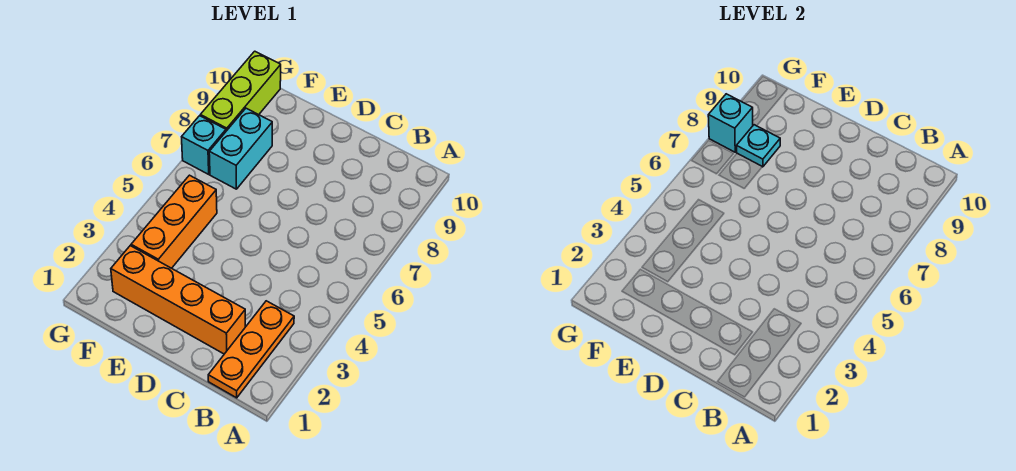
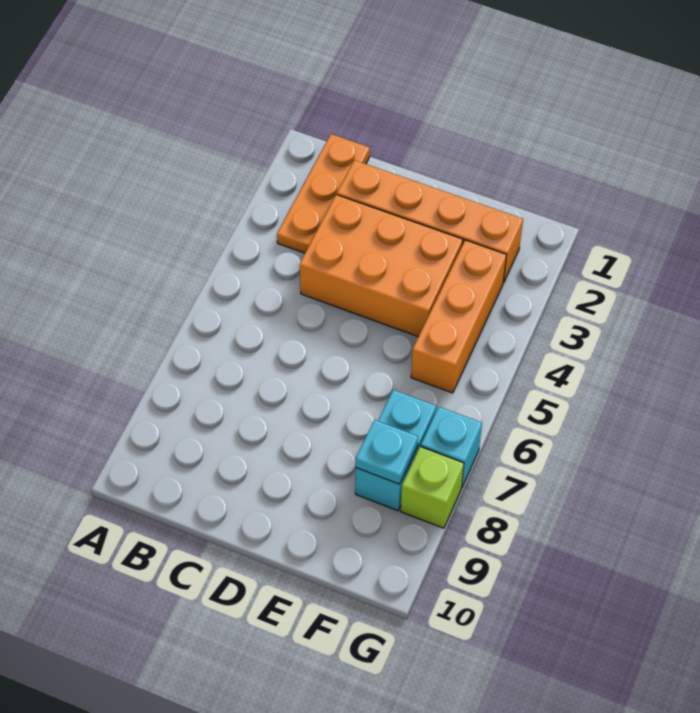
none -> orange brick C3:E4 level 1
lime brick G8:G10 level 1 -> lime brick G8 level 1
cyan brick G8 level 2 -> none

